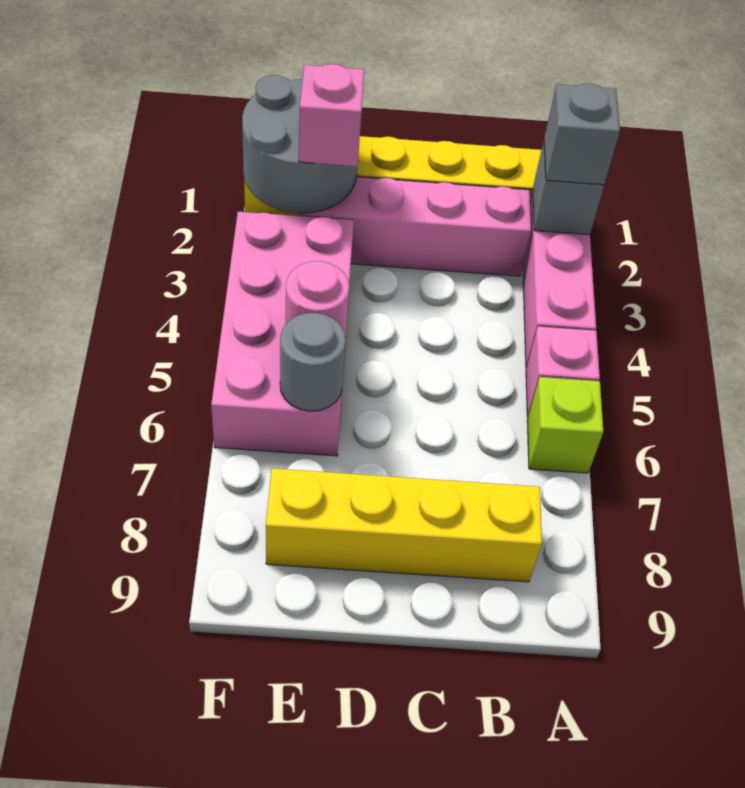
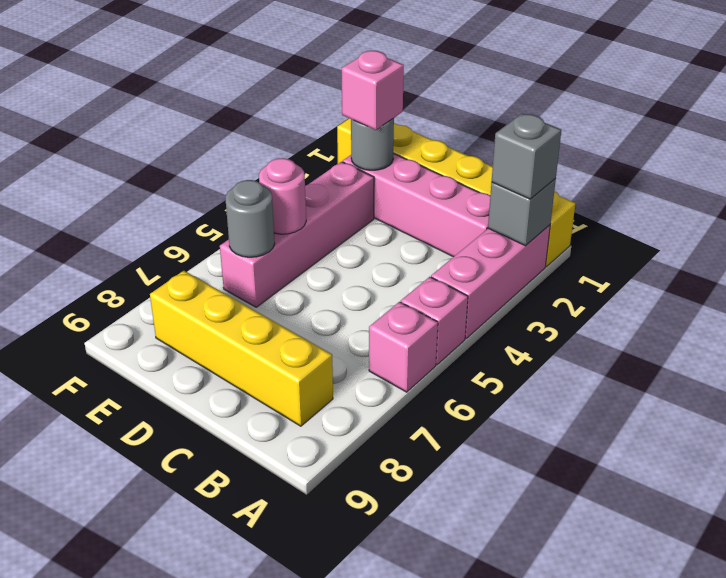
lime brick A6 level 1 -> pink brick A6 level 1
grey round brick E1:F2 level 2 -> grey round brick E2 level 2
pink brick E3:F6 level 1 -> pink brick E3:E6 level 1

